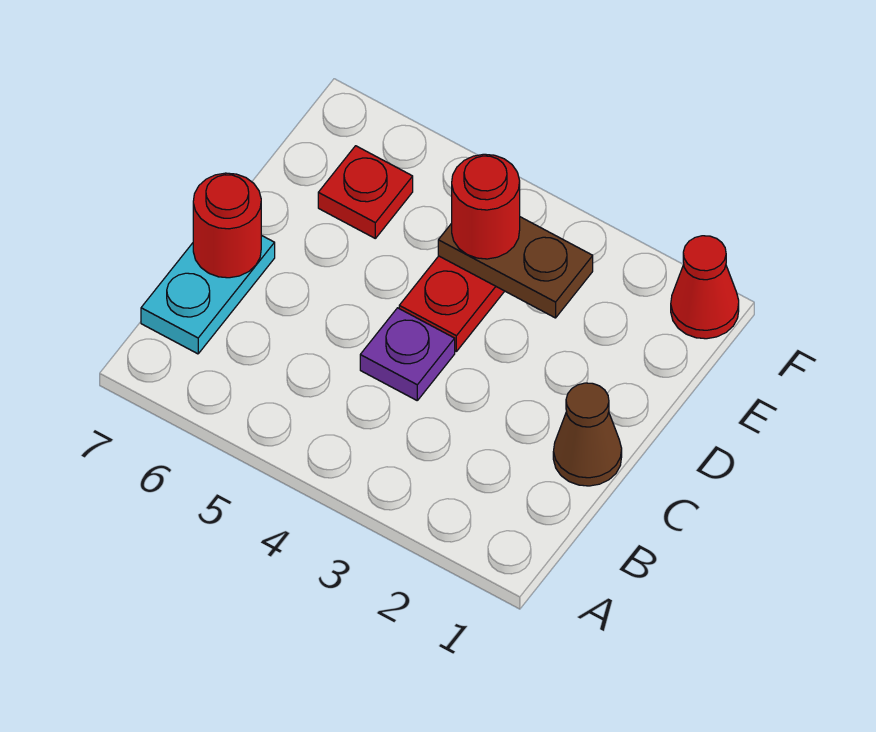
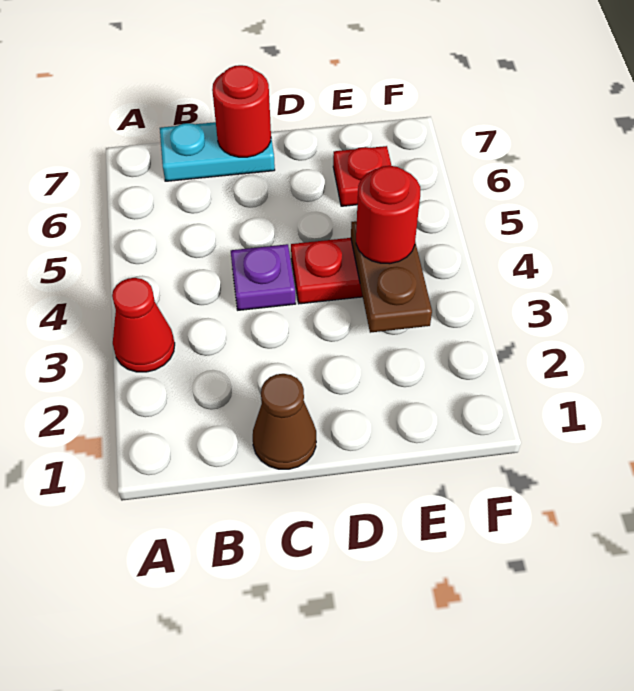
red cone F1 level 1 -> red cone A3 level 1

